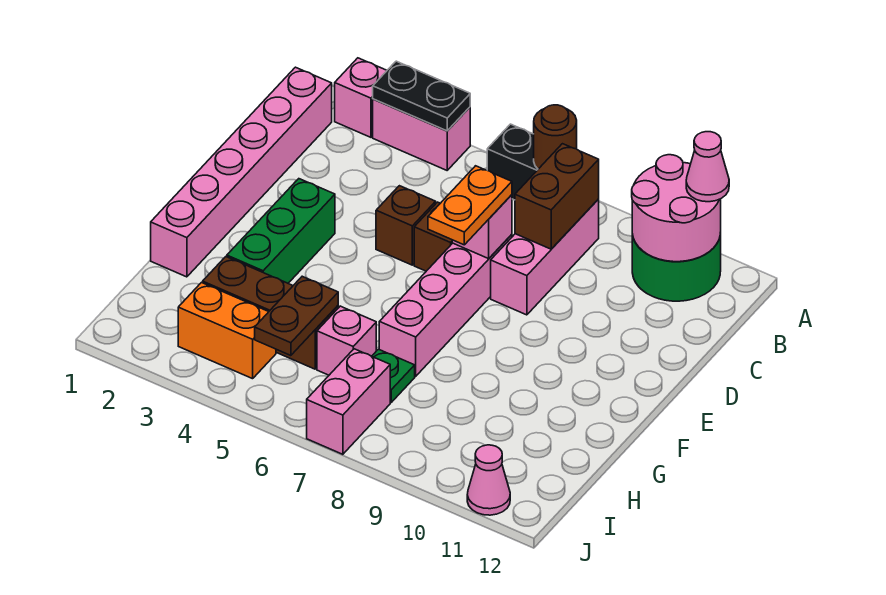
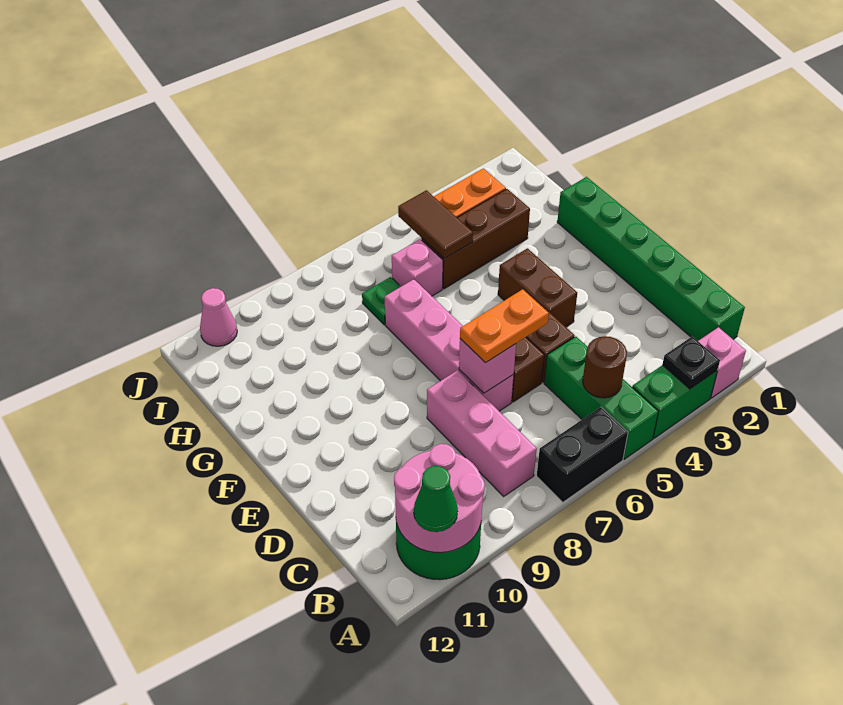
pink brick A3:A4 level 1 -> green brick A3:A4 level 1
black plate A3:A4 level 2 -> black plate A3 level 2
brown round brick A7 level 2 -> brown round brick B5 level 2
pink cone A11 level 3 -> green cone A11 level 3
pink brick B1:G1 level 1 -> green brick B1:G1 level 1
brown brick B8:C8 level 2 -> brown brick E4:F4 level 1
orange plate D7:E7 level 3 -> orange plate D6:D7 level 3
green brick E3:G3 level 1 -> green brick A5:C5 level 1
brown plate H5:I5 level 2 -> brown tile H5:I5 level 2
pink brick I7:J7 level 1 -> none

